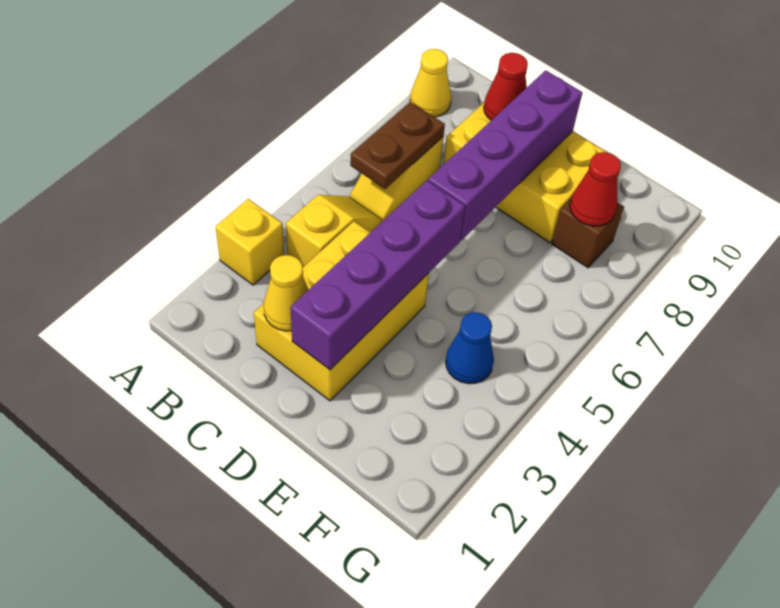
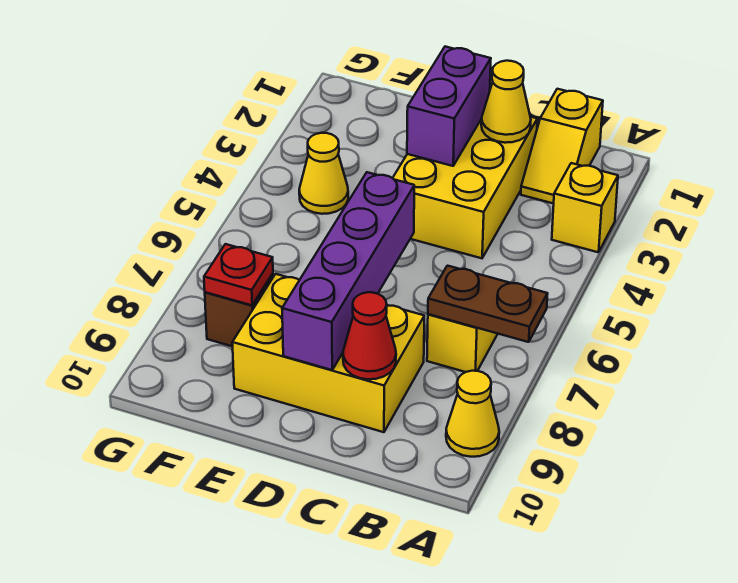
yellow slope B4:B5 level 1 top 4 -> yellow slope B1:B2 level 1 top 1
brown plate B6:B7 level 2 -> brown plate A7:B7 level 2
purple brick D2:D5 level 2 -> purple brick D2:D3 level 2
blue cone F4 level 1 -> yellow cone F4 level 1
red cone F8 level 2 -> red plate F8 level 2

